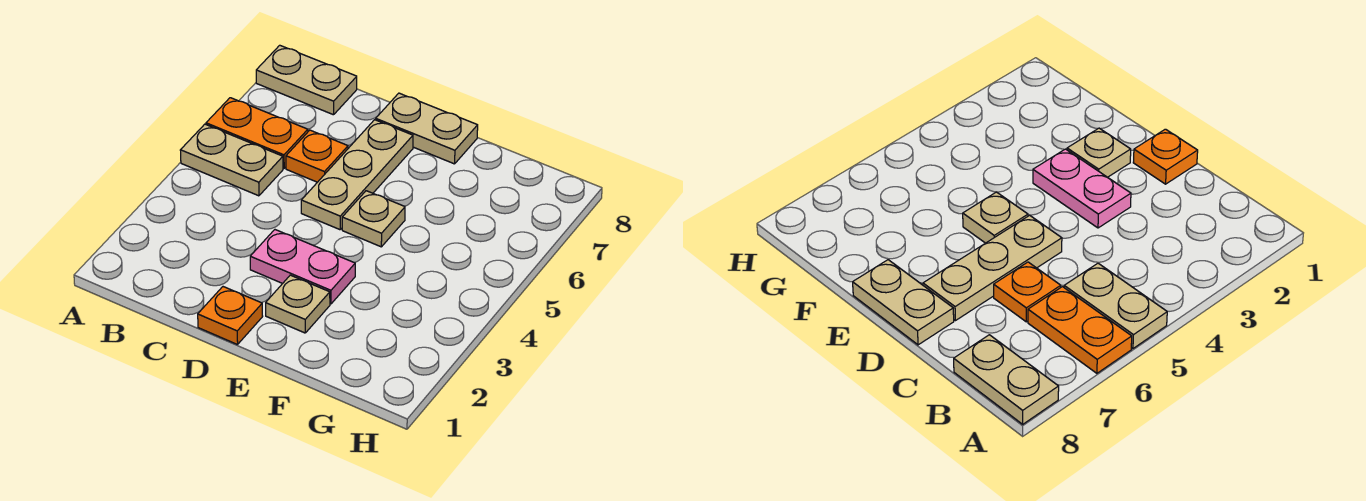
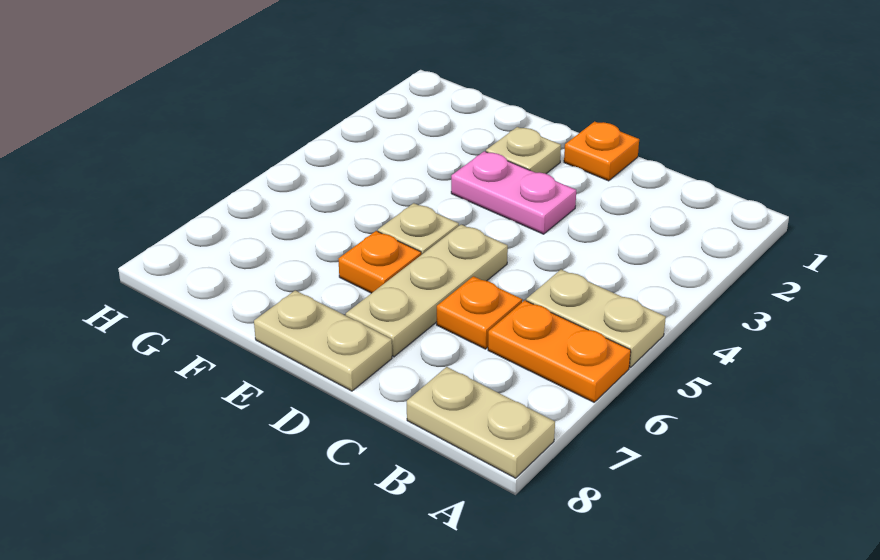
none -> orange plate E6 level 1

